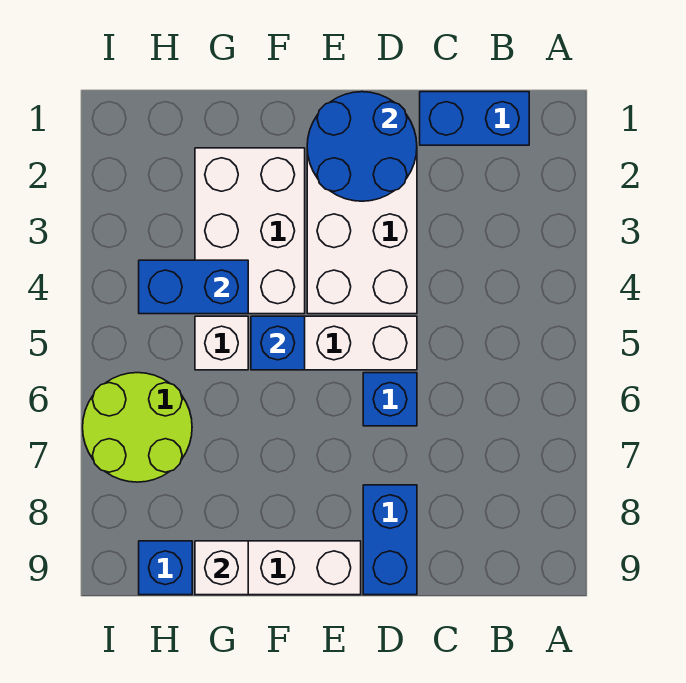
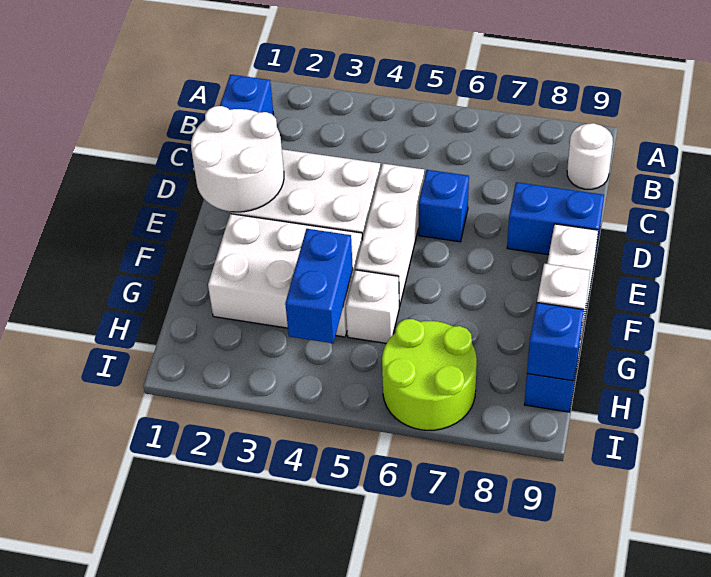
none -> white round brick B9 level 1
blue round brick D1:E2 level 2 -> white round brick D1:E2 level 2
blue brick F5 level 2 -> blue brick H9 level 2

